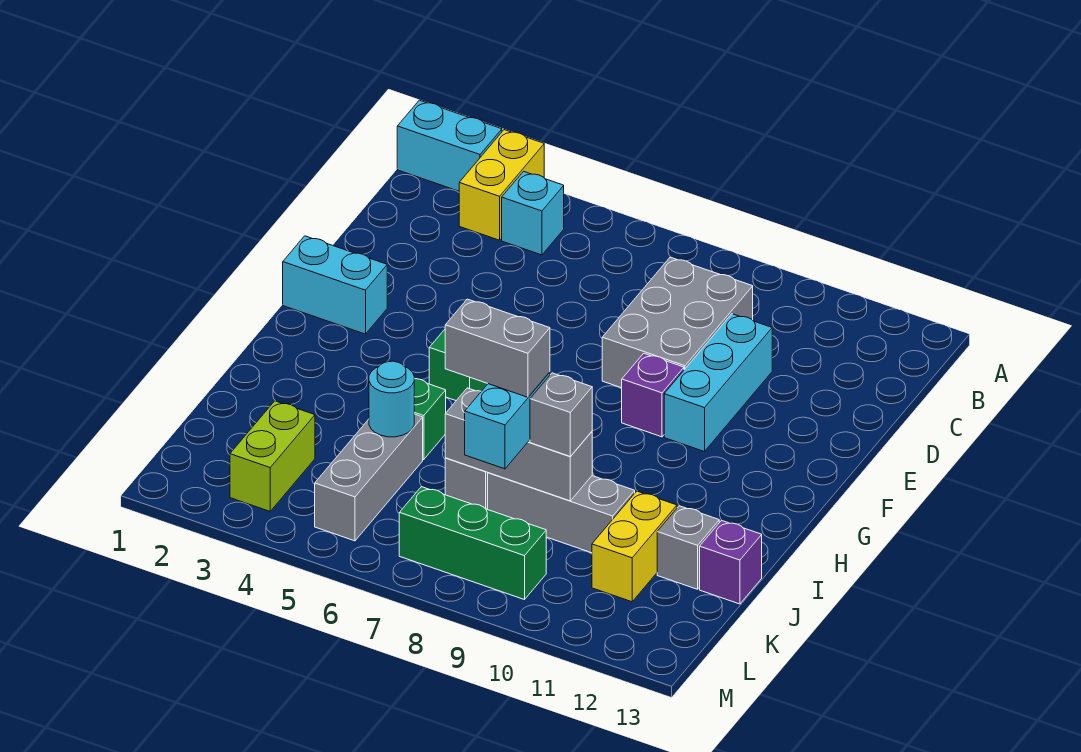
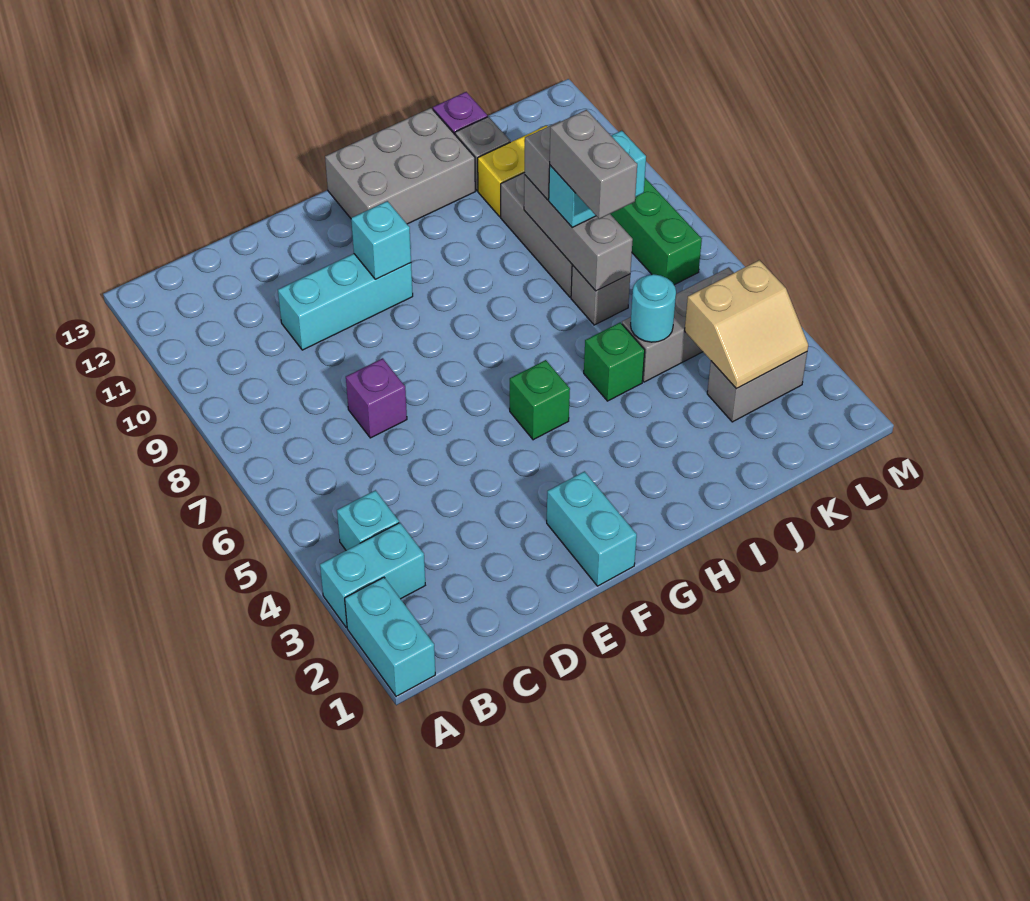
yellow brick A3:B3 level 1 -> cyan brick A3:B3 level 1
grey brick C8:E9 level 1 -> grey brick G12:I13 level 1
purple brick F9 level 1 -> purple brick D7 level 1
none -> cyan brick F10 level 2
lime brick K3:L3 level 1 -> grey brick K3:L3 level 1
none -> tan slope K3:L4 level 2 top 4

